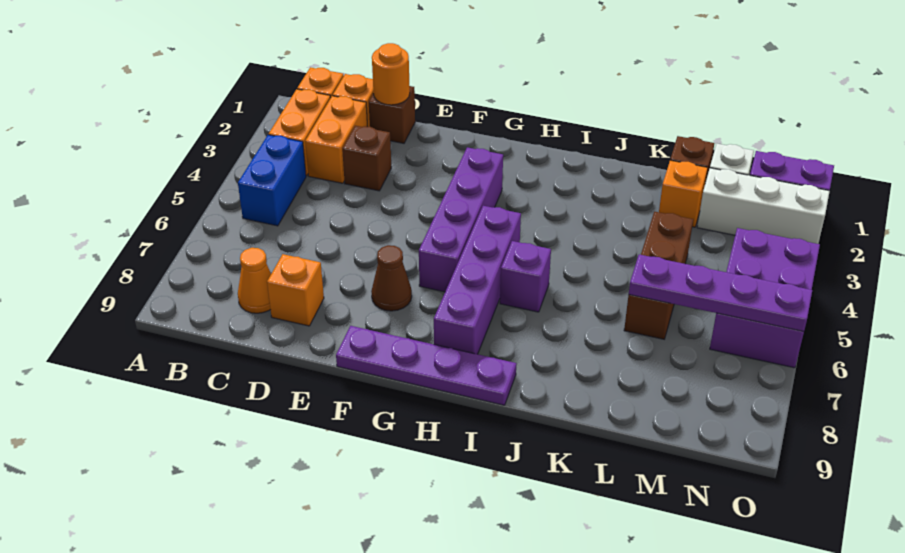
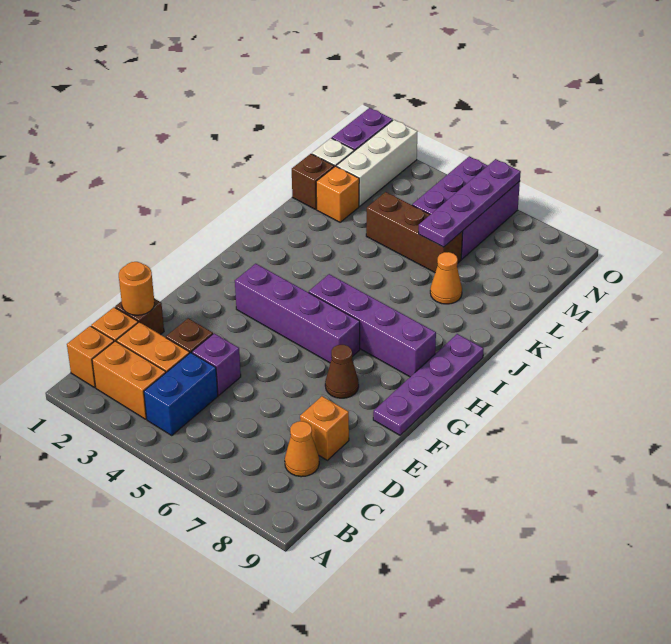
blue brick B4:B5 level 1 -> blue brick B4:C4 level 1
purple brick I6 level 1 -> purple brick D4 level 1
none -> orange cone K7 level 1
purple brick N4:O6 level 1 -> purple brick M5:O6 level 1

